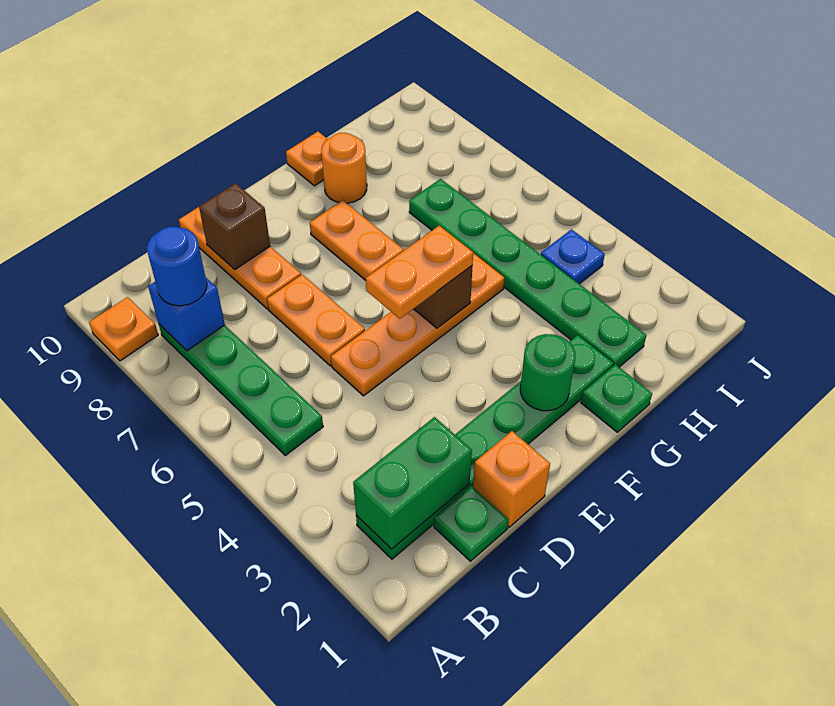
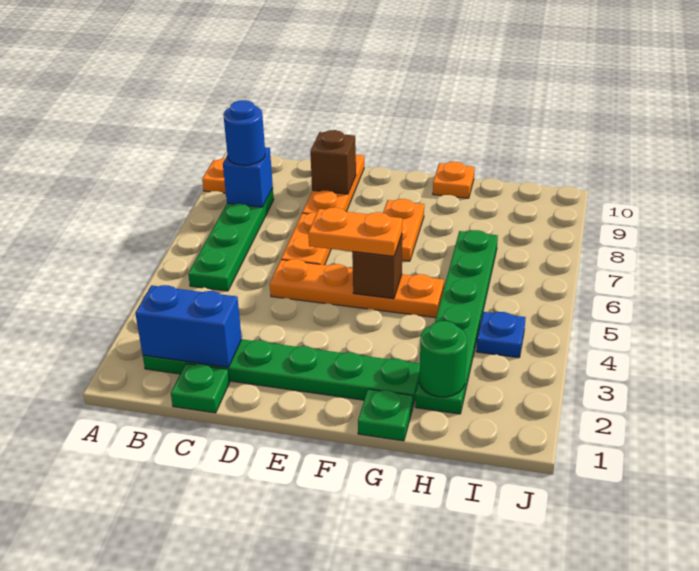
green brick B2:C2 level 2 -> blue brick B2:C2 level 2
orange brick D1 level 1 -> none
green round brick F2 level 2 -> green round brick H2 level 2
orange round brick G9 level 1 -> none

